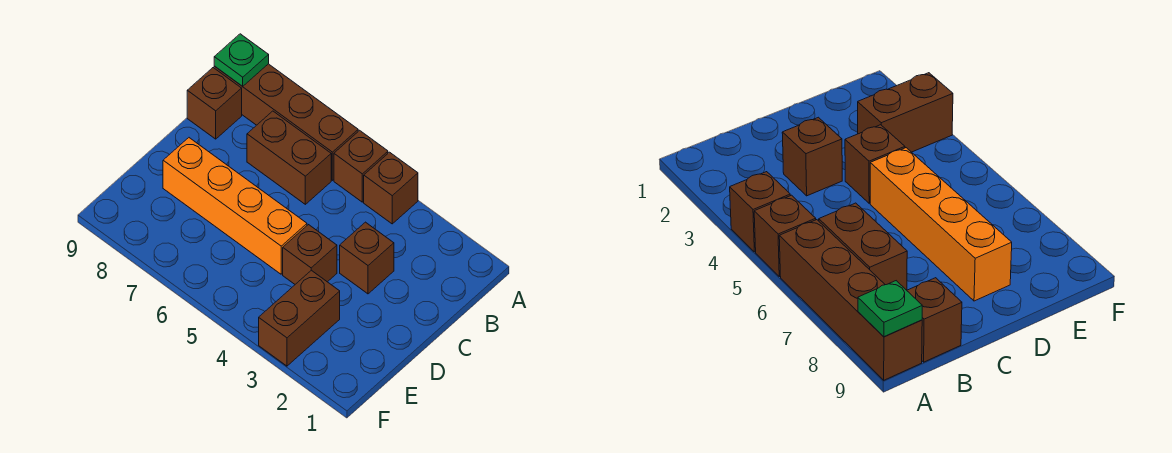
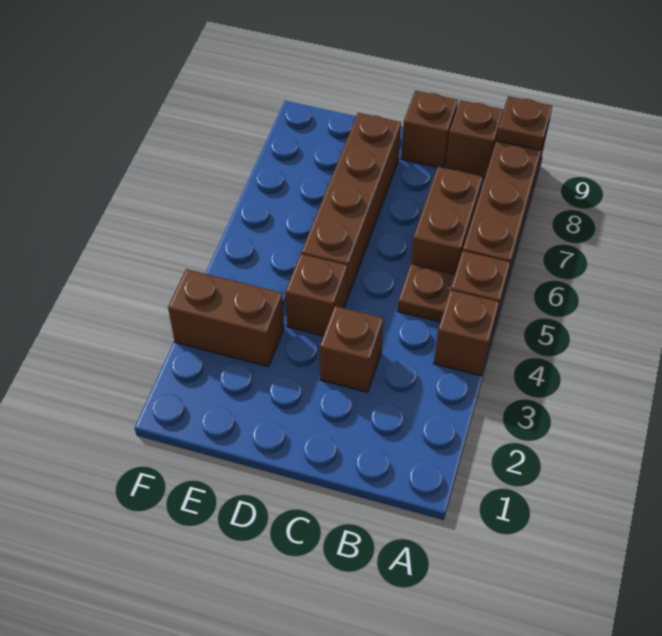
green plate A9 level 2 -> brown plate A9 level 2
none -> brown plate B5 level 1
none -> brown brick C9 level 1
orange brick D5:D8 level 1 -> brown brick D5:D8 level 1

